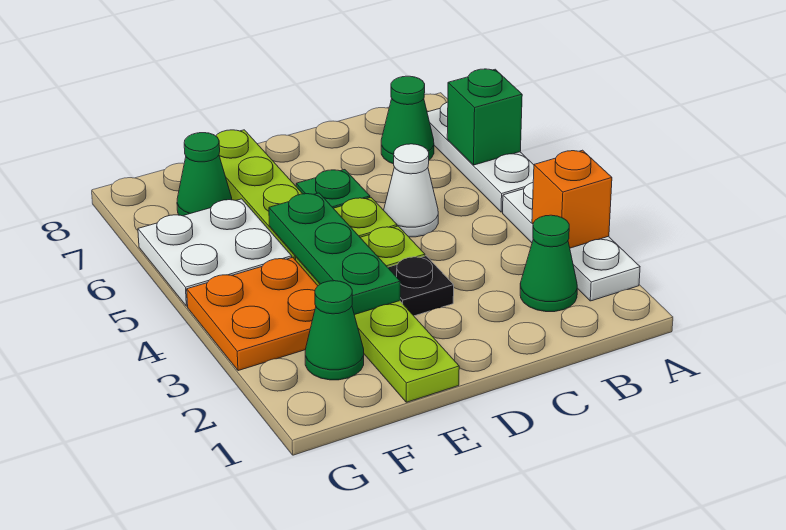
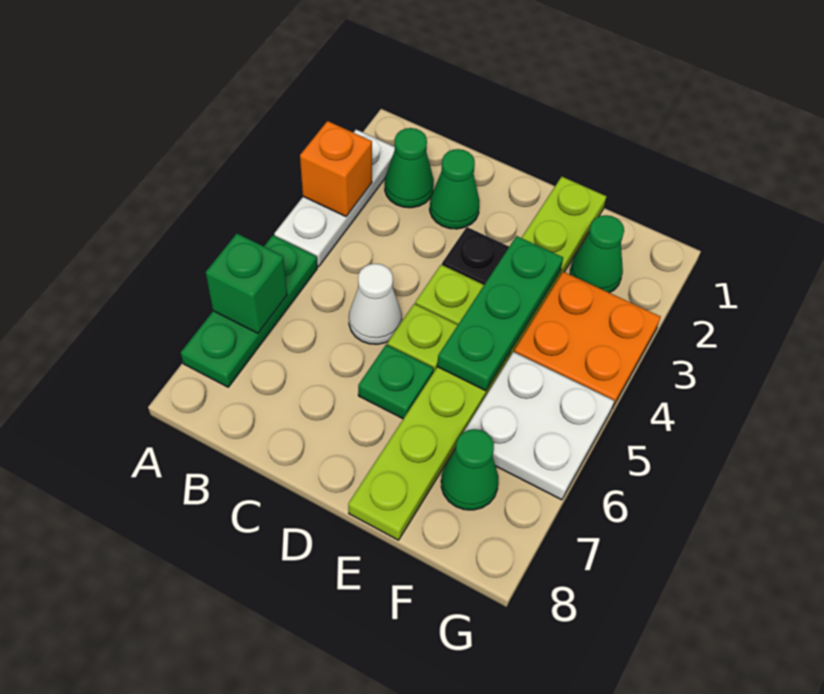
white plate A5:A7 level 1 -> green plate A5:A7 level 1
green cone B7 level 1 -> green cone C2 level 1

